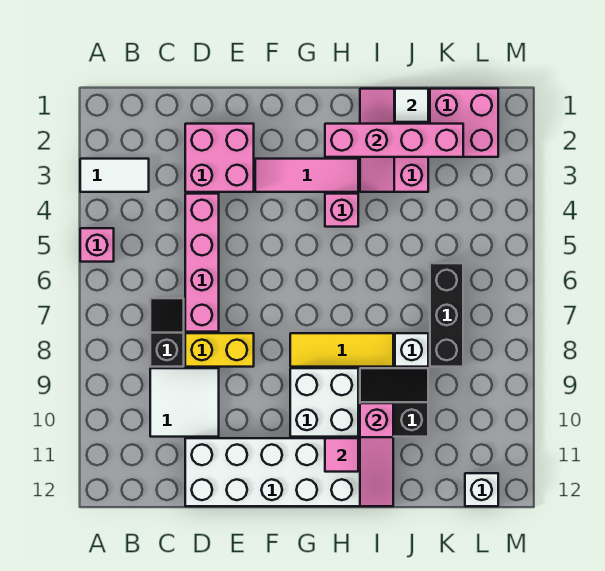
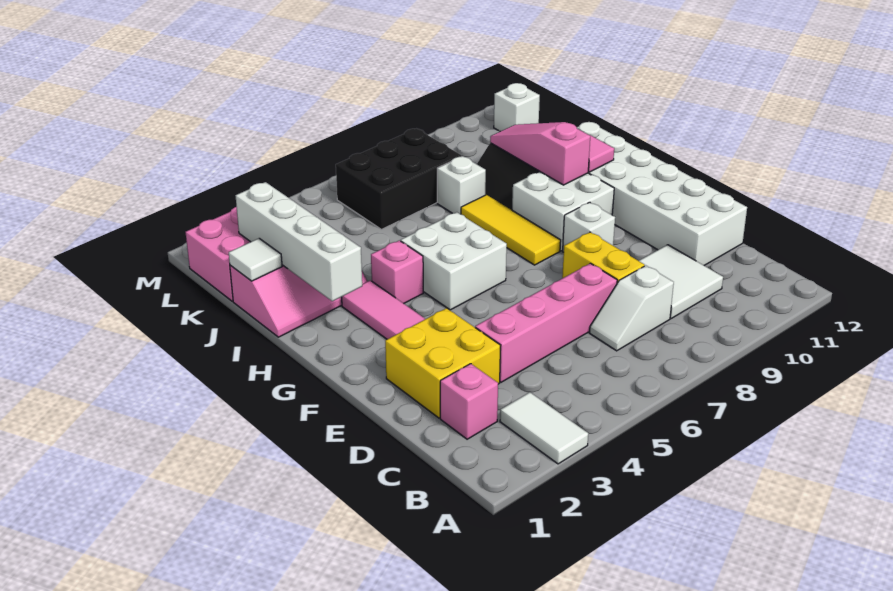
pink brick A5 level 1 -> pink brick C2 level 1
black slope C7:C8 level 1 top 8 -> white slope C7:C8 level 1 top 8
pink brick D2:E3 level 1 -> yellow brick D2:E3 level 1
none -> white brick F9 level 1
none -> white brick G5:H6 level 1
pink brick H2:K2 level 2 -> white brick H2:K2 level 2
pink slope I10:I12 level 2 top 10 -> pink slope H10:J10 level 2 top H
black brick K6:K8 level 1 -> black brick K6:L8 level 1

